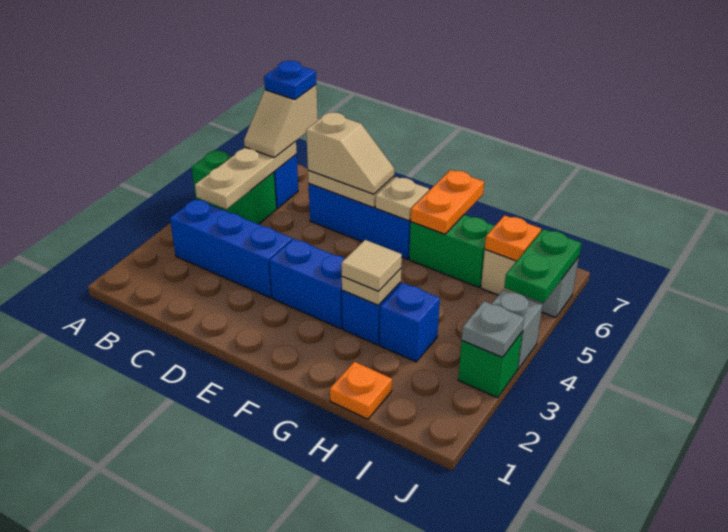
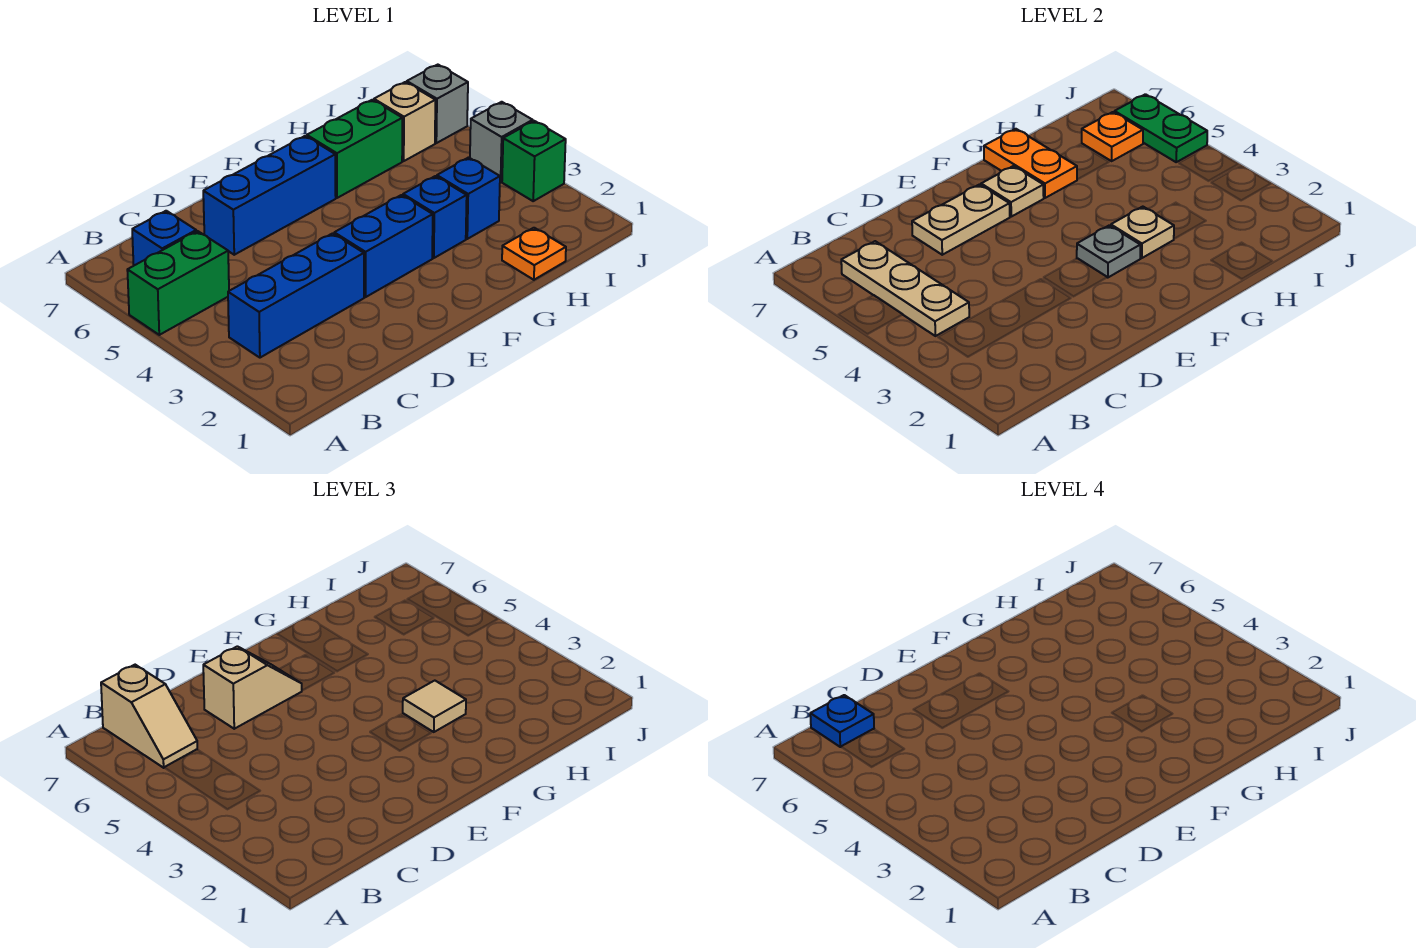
grey plate J3 level 2 -> grey plate F3 level 2

